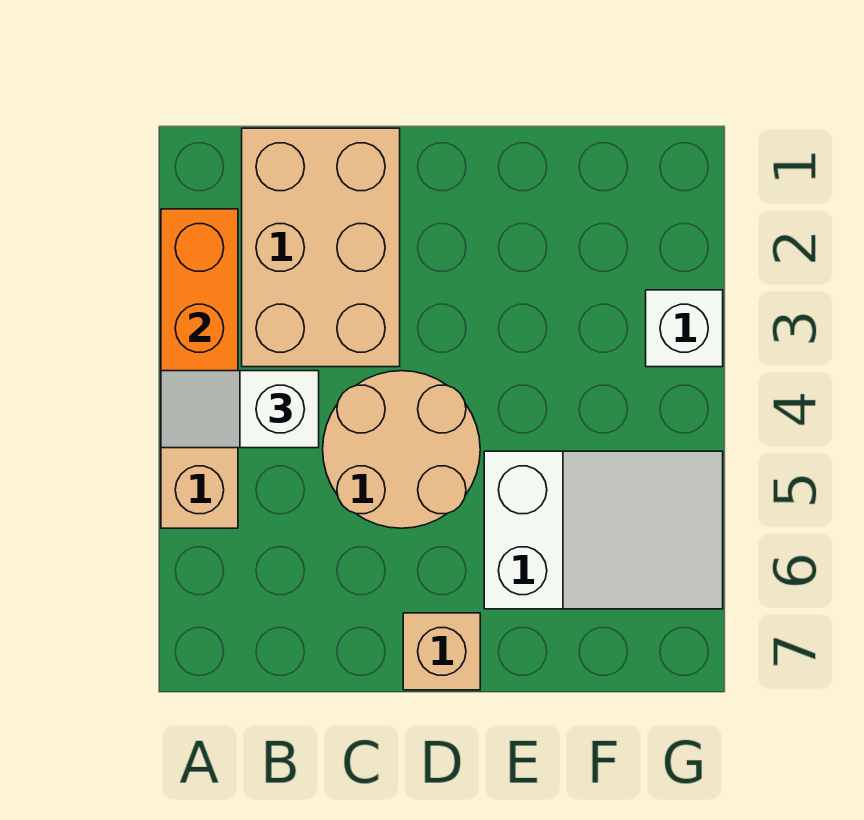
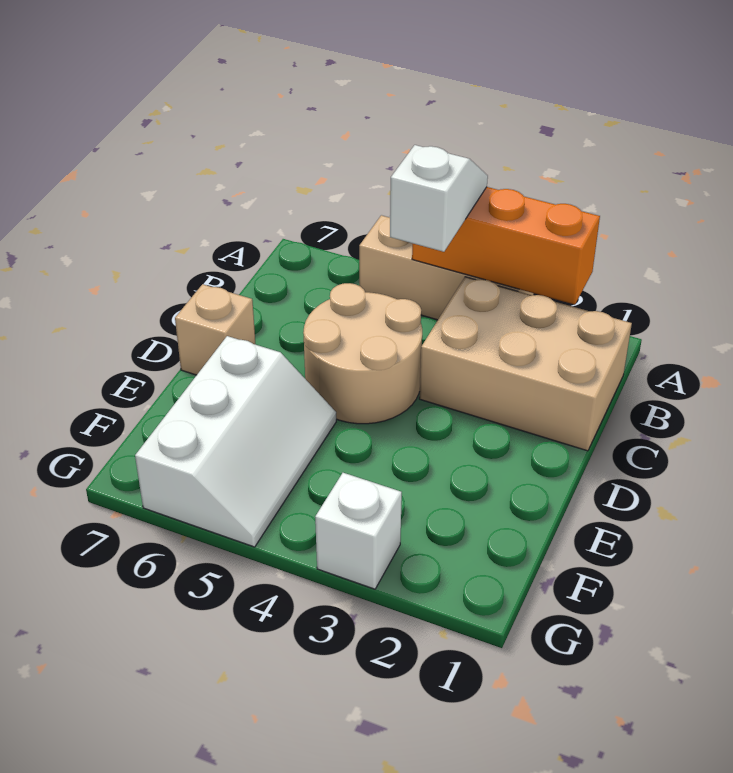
white slope E5:G6 level 1 top E -> white slope E5:G6 level 1 top 6

